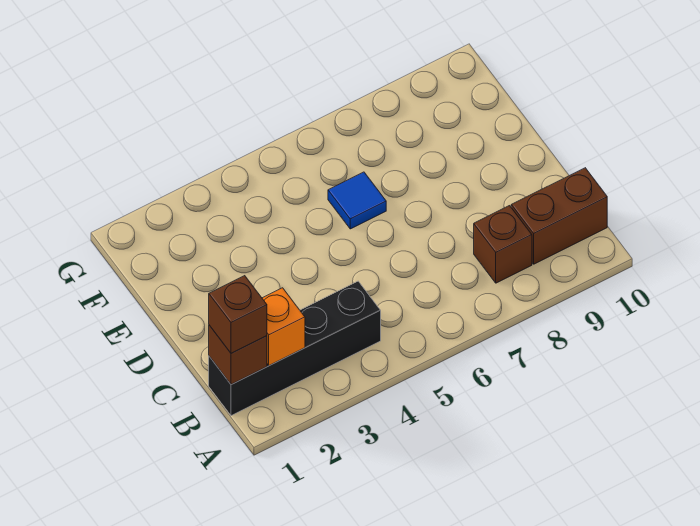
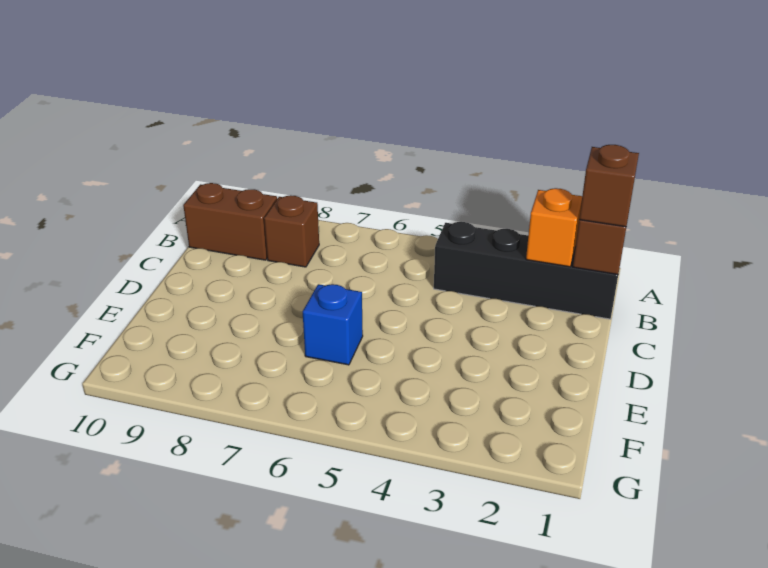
blue tile E6 level 1 -> blue brick E6 level 1

